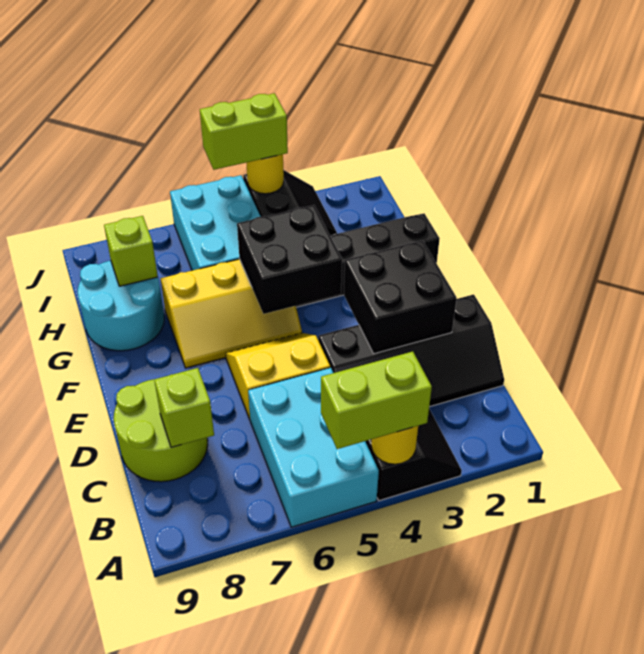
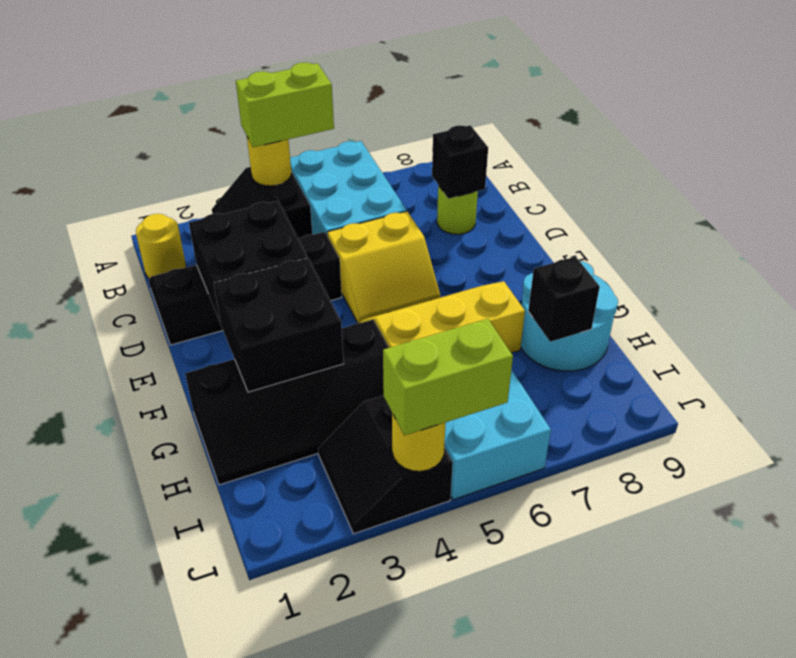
none -> yellow round brick B1 level 1
lime round brick C8:D9 level 1 -> lime round brick C8 level 1
lime brick C8 level 2 -> black brick C8 level 2
black brick F4:G5 level 2 -> black brick F2:G3 level 2
lime brick H8 level 2 -> black brick H8 level 2

